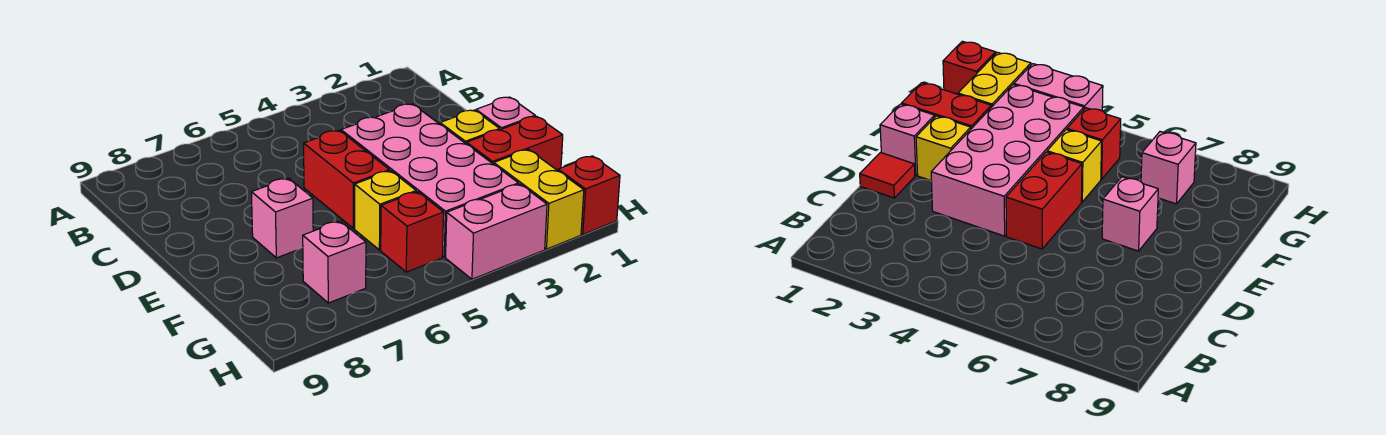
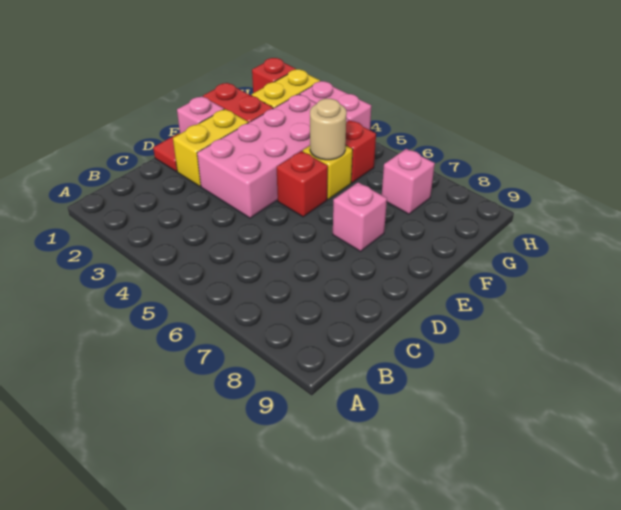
red brick D5:E5 level 1 -> red brick E5 level 1
yellow brick E2 level 1 -> yellow brick D2:E2 level 1
none -> tan round brick F5 level 2

